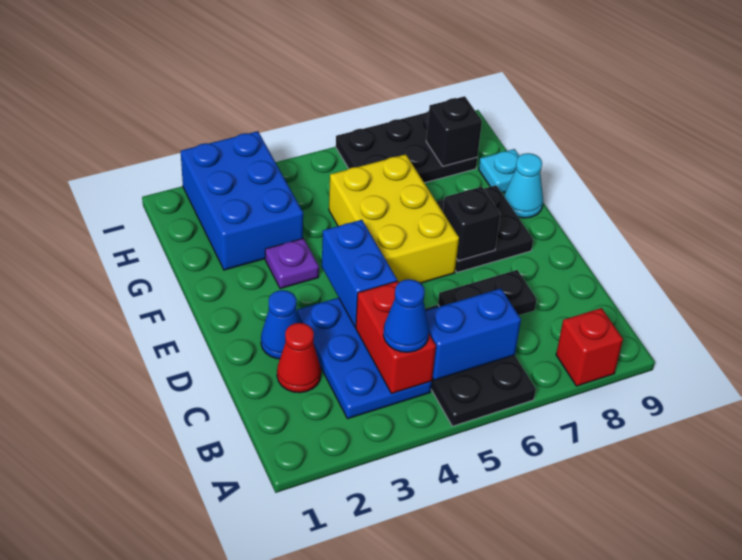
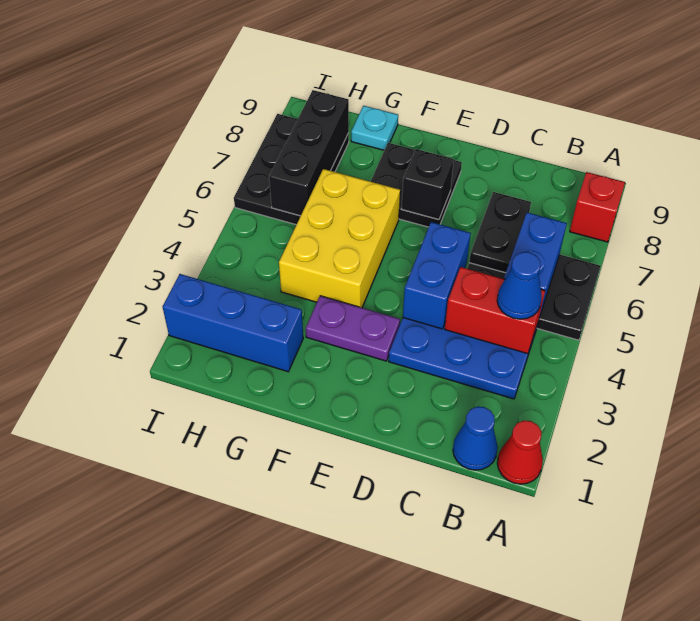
red cone C2 level 1 -> red cone A1 level 1
blue cone D2 level 1 -> blue cone B1 level 1
blue brick D4:E4 level 2 -> blue brick D4:D5 level 2
yellow brick E5:G6 level 1 -> yellow brick F4:G6 level 1
purple plate F3 level 1 -> purple plate E3:F3 level 1
cyan cone F9 level 1 -> none
blue brick G2:I3 level 1 -> blue brick G2:I2 level 1
black brick H8 level 2 -> black brick H6:H8 level 2

